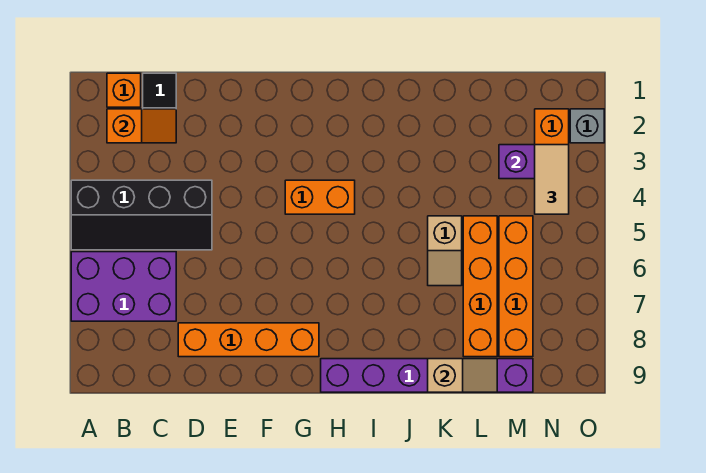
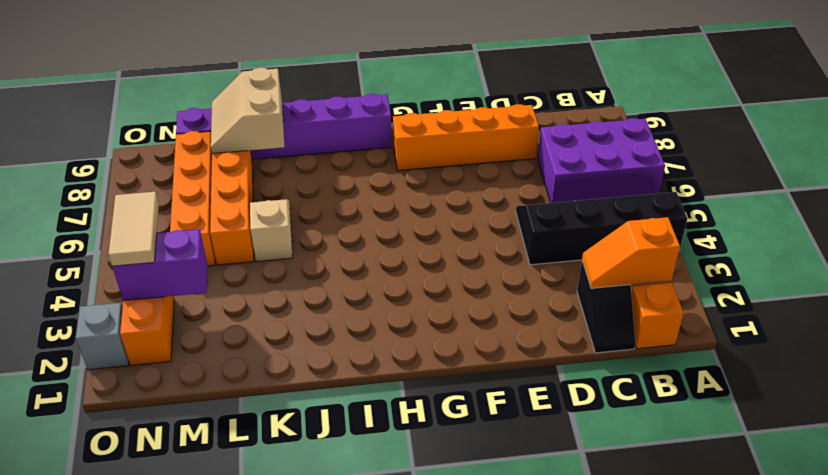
orange brick G4:H4 level 1 -> none
tan slope K9:L9 level 2 top K -> tan slope K8:L9 level 2 top K

